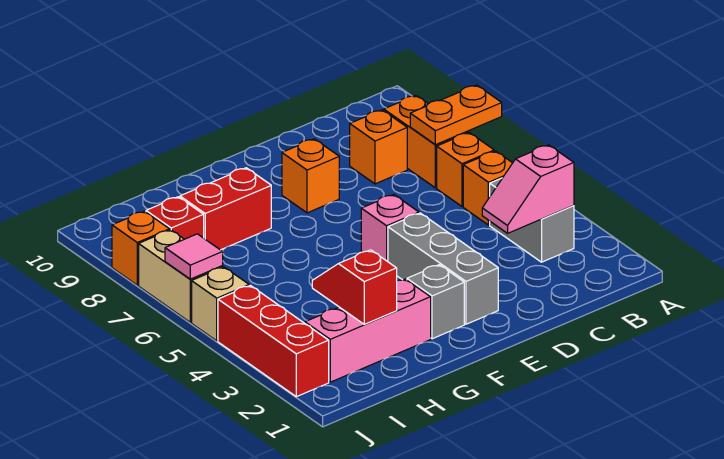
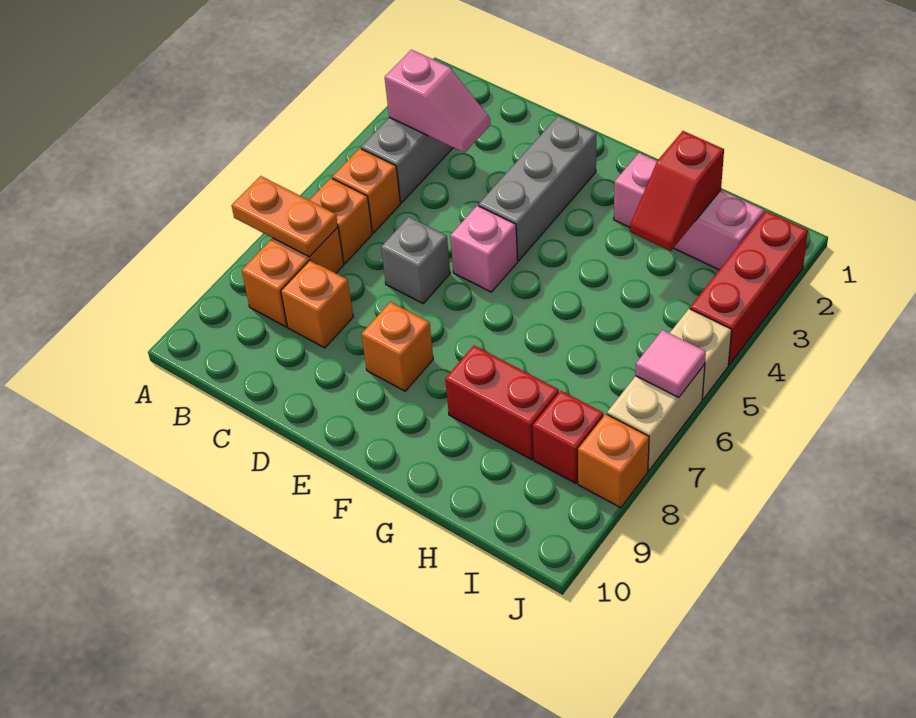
grey brick F2 level 1 -> grey brick D6 level 1

